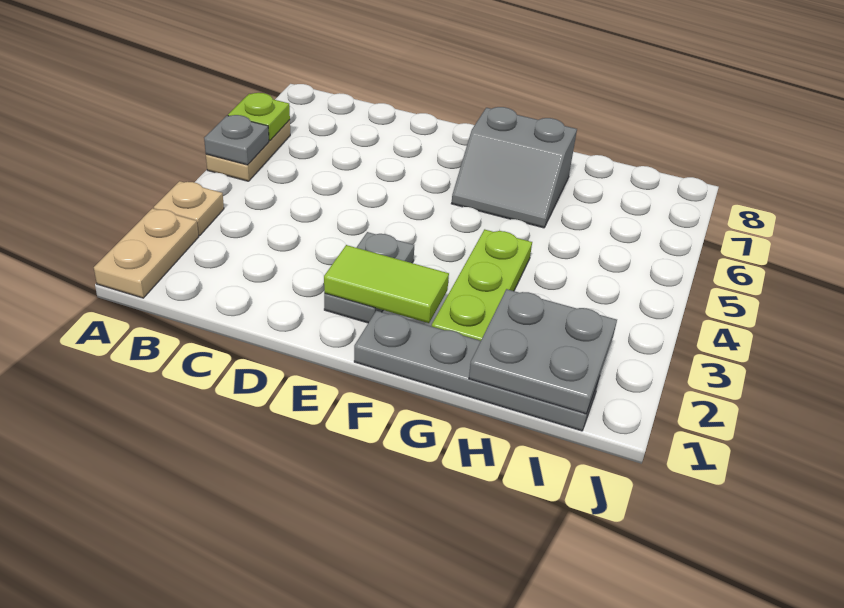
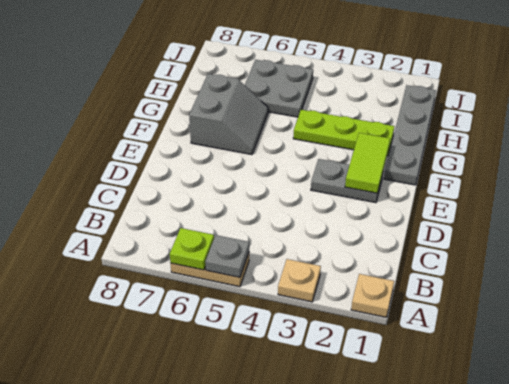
tan plate A1:A2 level 1 -> tan plate A1 level 1
grey plate H1:I2 level 2 -> grey plate H5:I6 level 1

